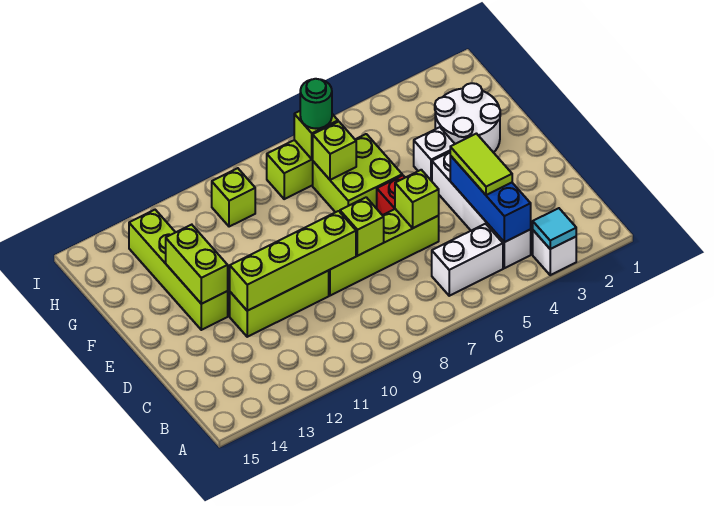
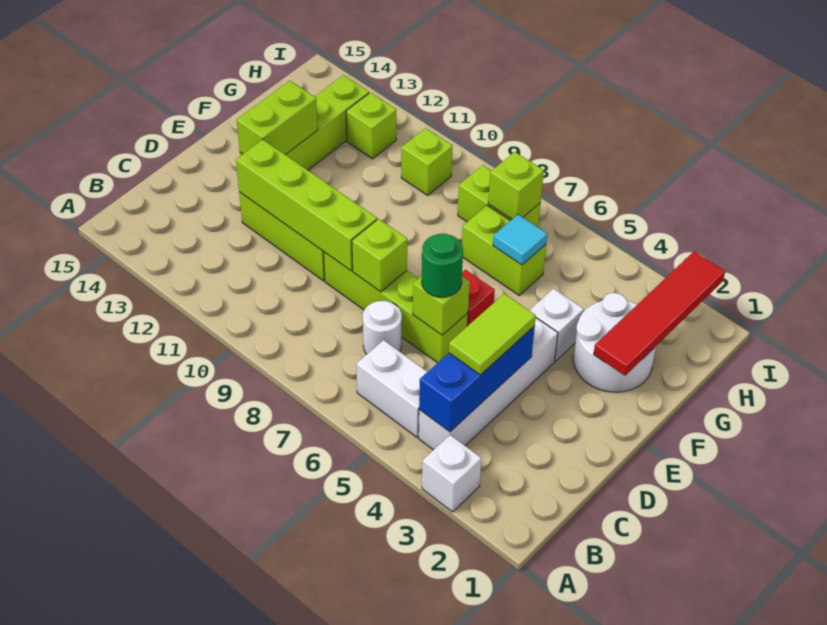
cyan tile A3 level 2 -> cyan tile G6 level 2
none -> white round brick C7 level 1
none -> red tile F2:I2 level 2
lime brick F6:G7 level 1 -> lime brick G6:G7 level 1
lime brick G7 level 2 -> lime brick H12 level 1
green round brick H7 level 3 -> green round brick D6 level 3

